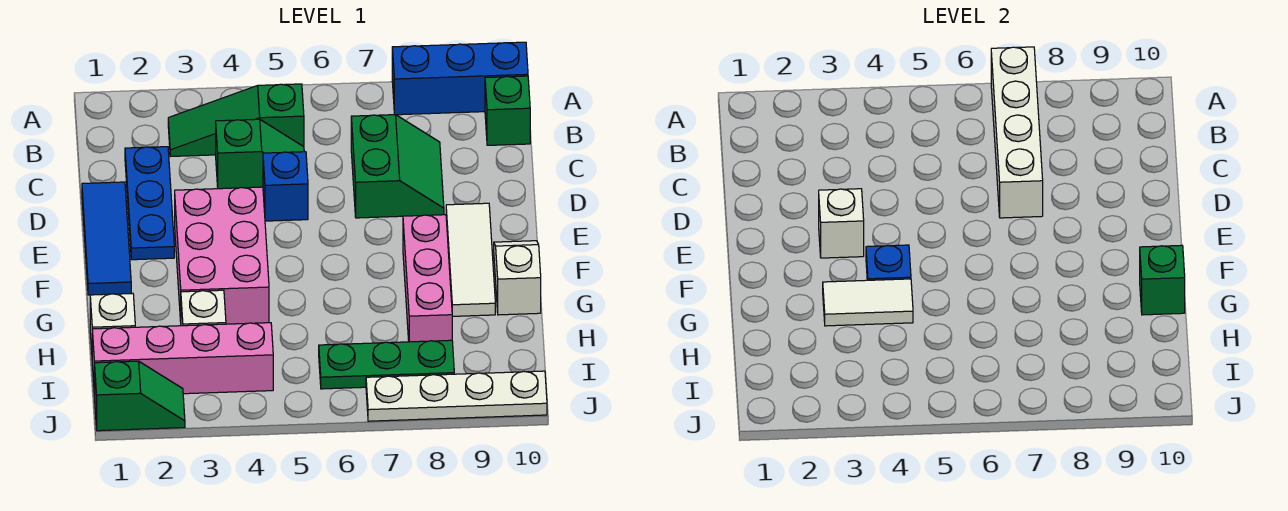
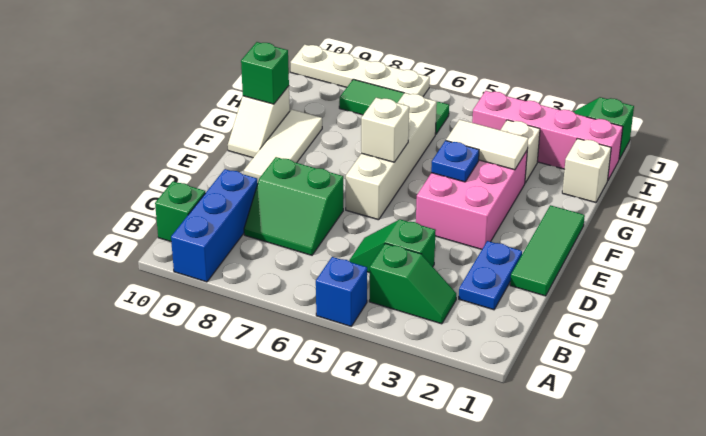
white brick A7:D7 level 2 -> white brick E6:H6 level 1
blue brick A8:A10 level 1 -> blue brick A9:C9 level 1
green slope B3:B5 level 1 top 5 -> green slope B3:B4 level 1 top 4
blue plate C2:E2 level 1 -> blue plate C2:D2 level 1
green slope C7:D8 level 1 top 7 -> green slope C7:D8 level 1 top D
blue tile D1:F1 level 1 -> green tile D1:F1 level 1
blue brick D5 level 1 -> blue brick A5 level 1
white brick E3 level 2 -> white brick F6 level 2
pink brick F8:H8 level 1 -> none
green plate I6:I8 level 1 -> green tile I6:I8 level 1

